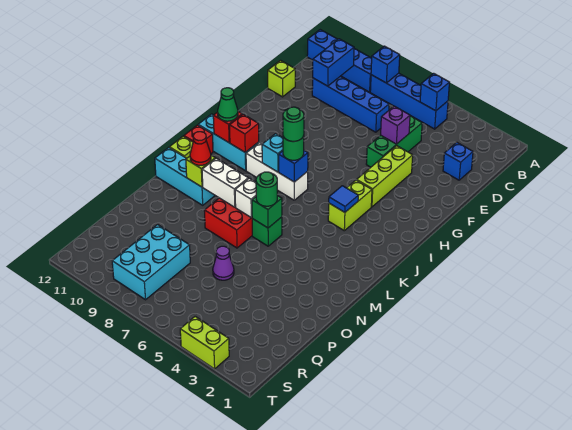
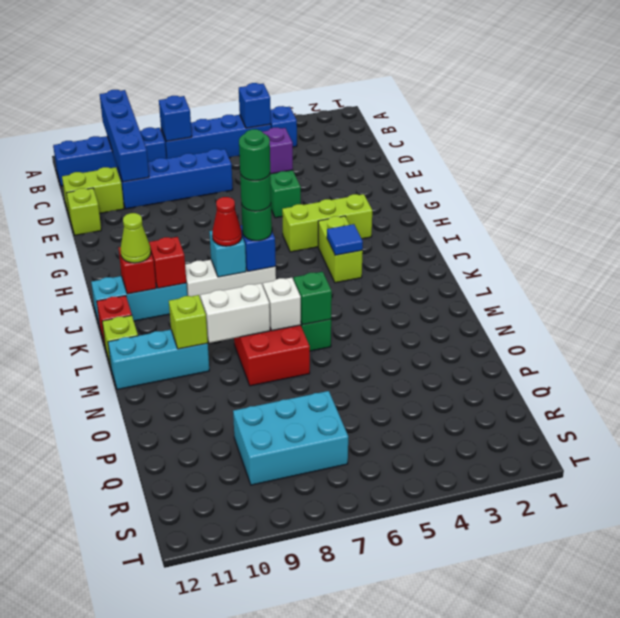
blue brick C10:D10 level 2 -> blue brick A10:D10 level 2
blue brick D2 level 1 -> blue brick B4 level 1
lime brick F4:H4 level 1 -> lime brick H3:H5 level 1
green cone J11 level 3 -> lime cone J11 level 3
green round brick M6 level 3 -> green round brick J7 level 5
red cone M10 level 3 -> red cone J8 level 3
purple cone P6 level 1 -> none
cyan brick Q8:S9 level 1 -> cyan brick Q7:R9 level 1
lime brick T3:T4 level 1 -> lime brick D11:D12 level 1

